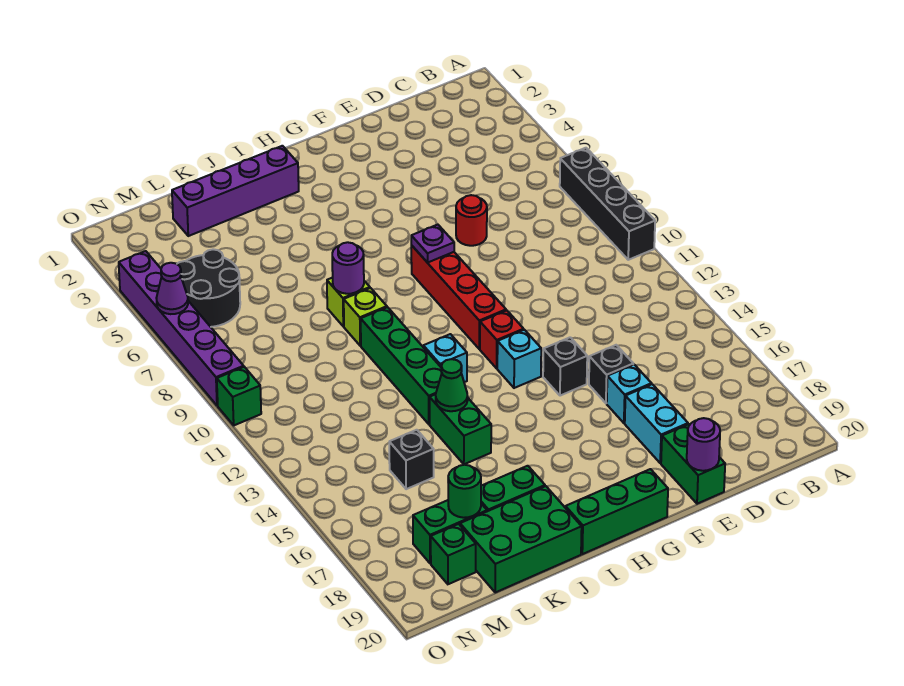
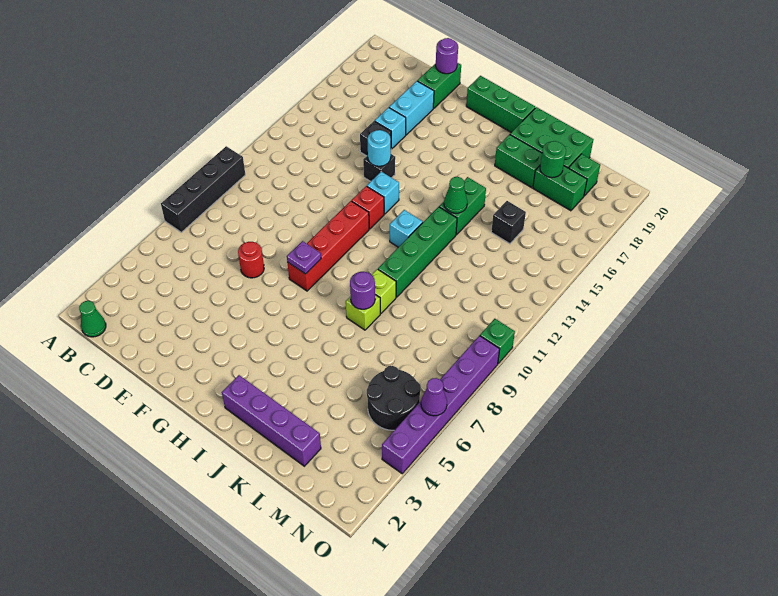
none -> green cone B1 level 1
none -> cyan round brick F14 level 2

